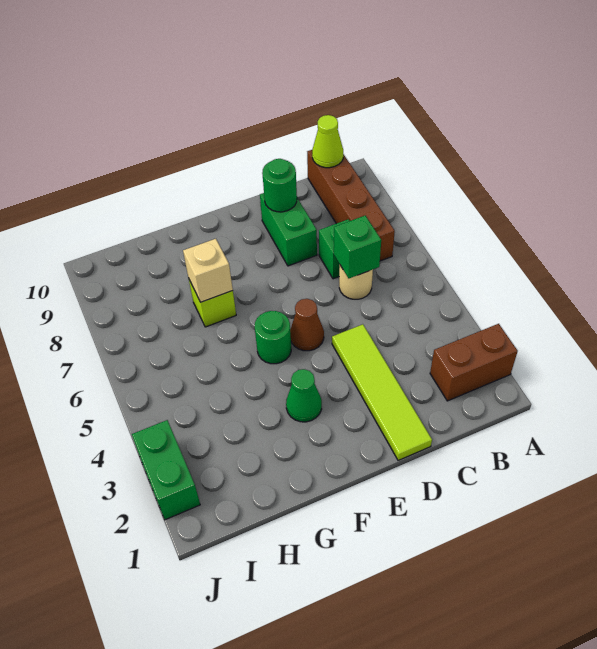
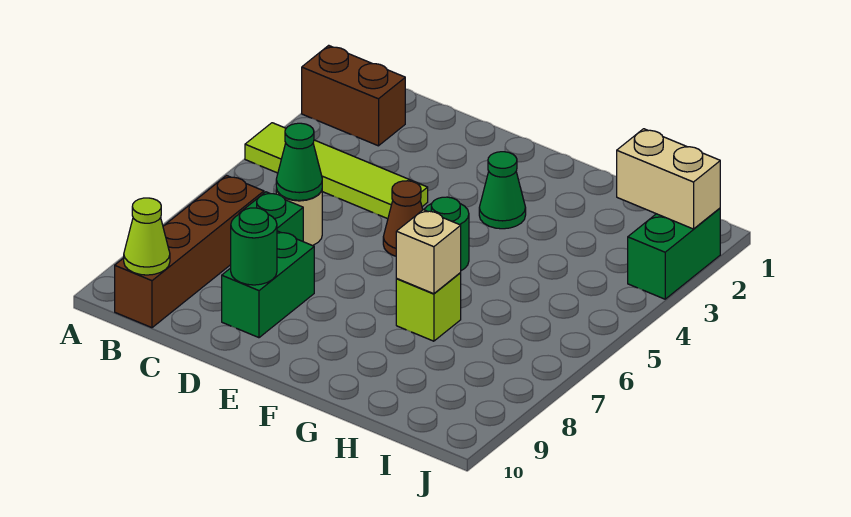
green brick C6 level 2 -> green cone C6 level 2
lime tile D1:D4 level 1 -> lime tile A4:D4 level 1
none -> tan brick I2:J2 level 2

